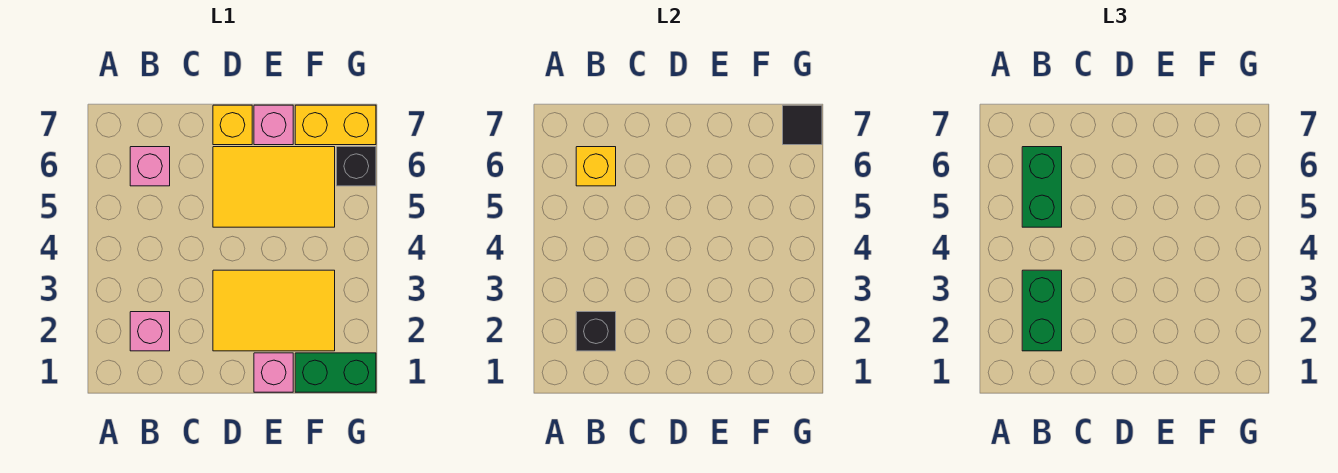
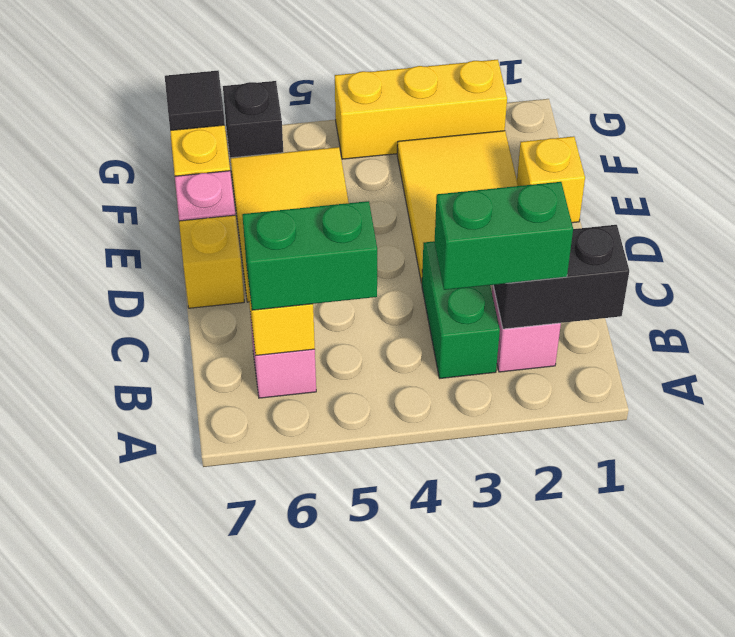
black brick B2 level 2 -> black brick B1:B2 level 2
pink brick E1 level 1 -> yellow brick E1 level 1
green brick F1:G1 level 1 -> green brick B3:C3 level 1
none -> yellow brick G2:G4 level 1

